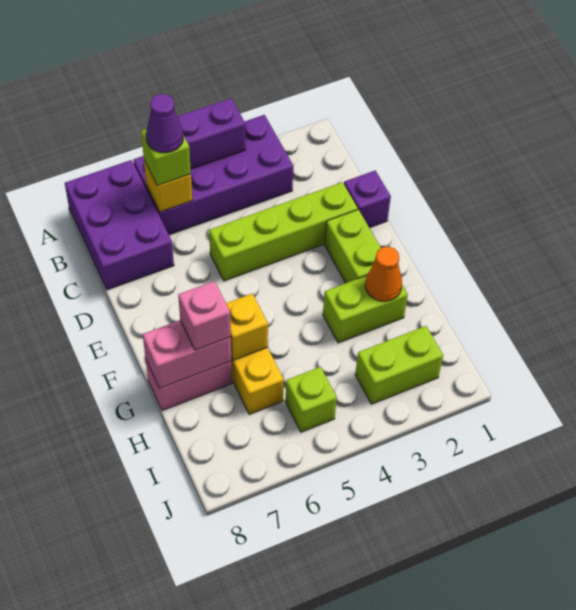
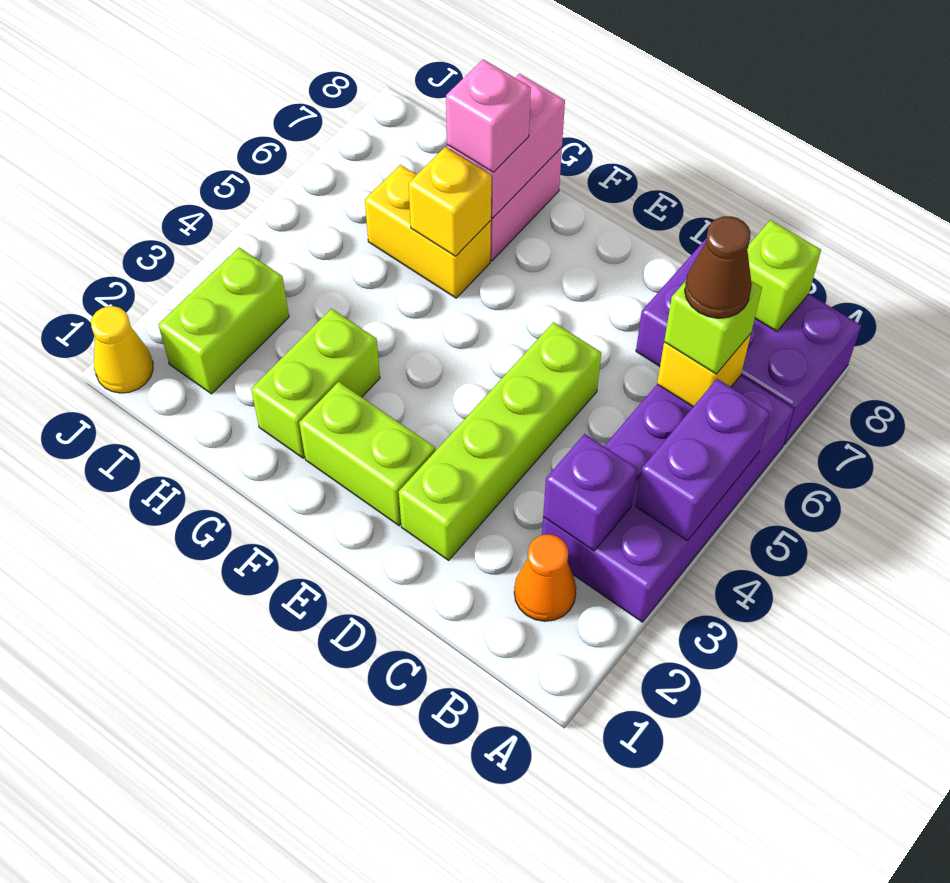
purple cone B6 level 4 -> brown cone B6 level 4
purple brick D1 level 1 -> purple brick B3 level 2
orange cone G2 level 2 -> orange cone B2 level 1
lime brick I5 level 1 -> lime brick B8 level 2
none -> yellow cone J1 level 1

